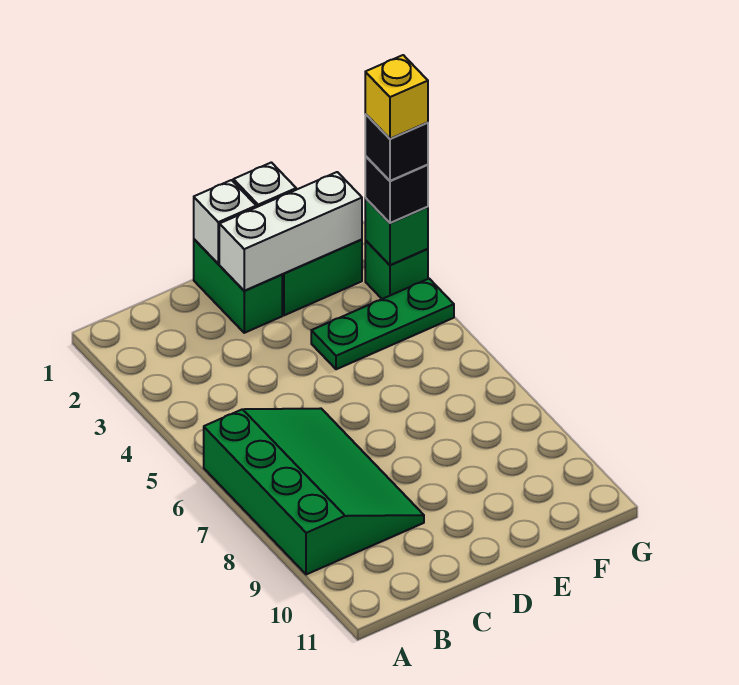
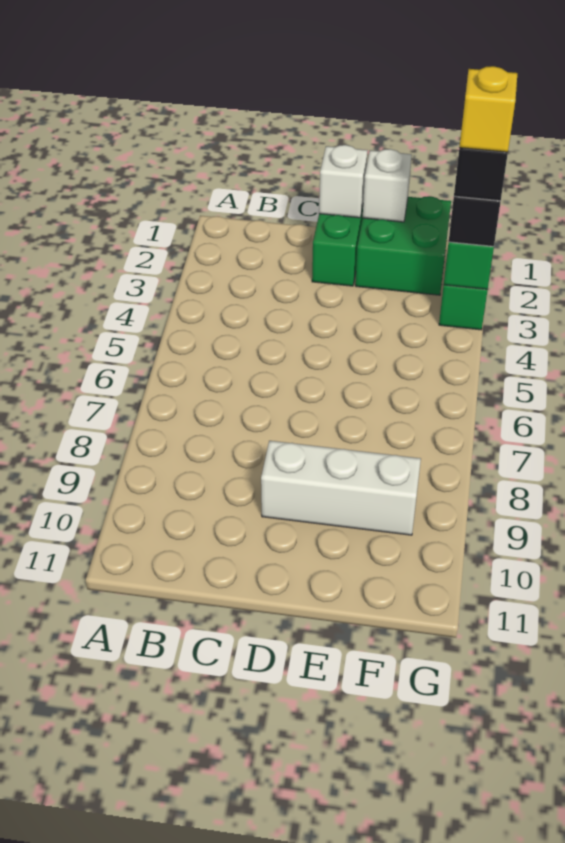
green slope A6:C9 level 1 top A -> none
white brick D2:F2 level 2 -> white brick D9:F9 level 1
green plate E4:G4 level 1 -> none

